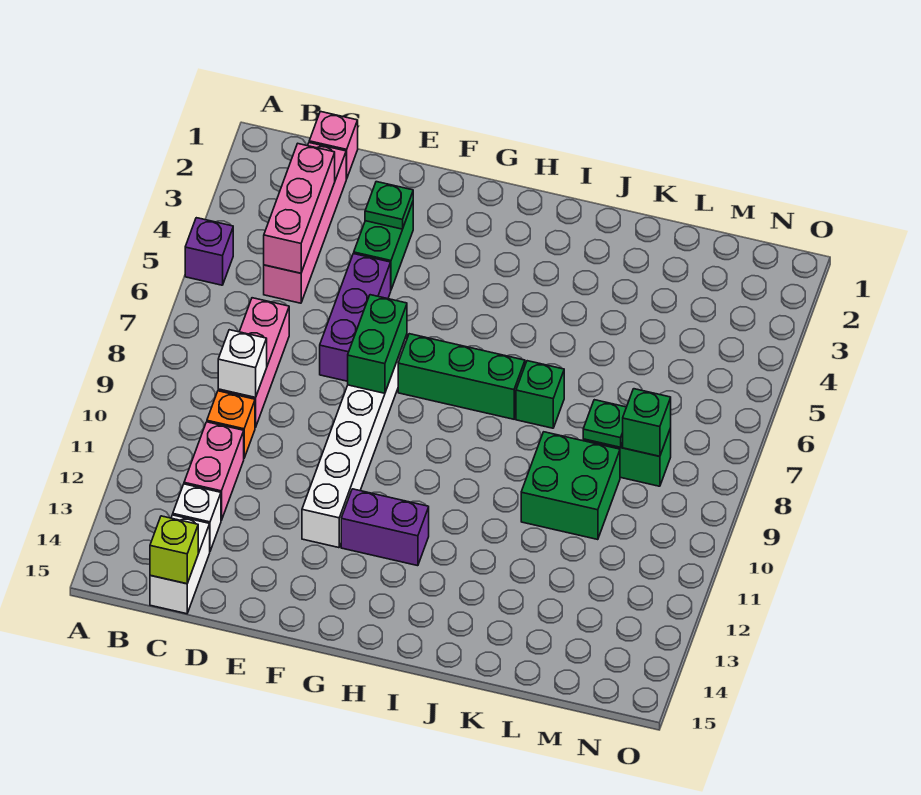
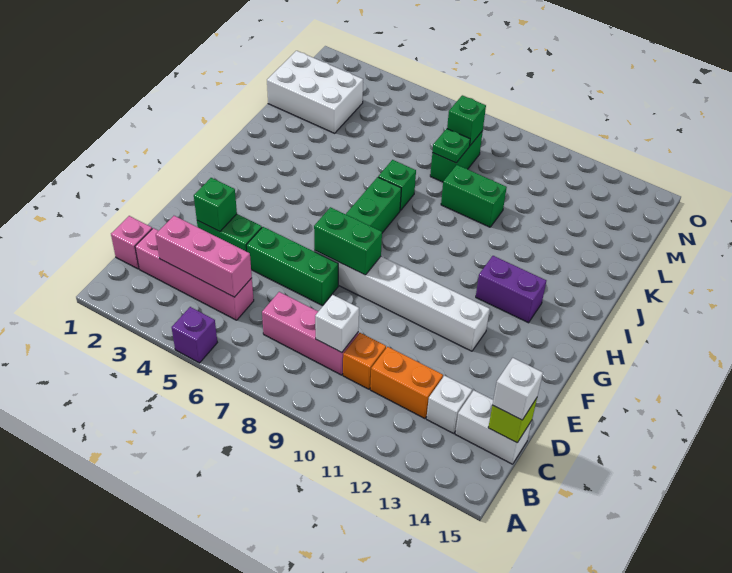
pink brick C11:C12 level 1 -> orange brick C11:C12 level 1
none -> white brick C15 level 3
green plate E3 level 2 -> green brick E3 level 2
purple brick E5:E7 level 1 -> green brick E5:E7 level 1
purple brick G12:H12 level 1 -> purple brick H12:H13 level 1
green brick K9:L10 level 1 -> green brick K9:K10 level 1
none -> white brick L1:M3 level 1

